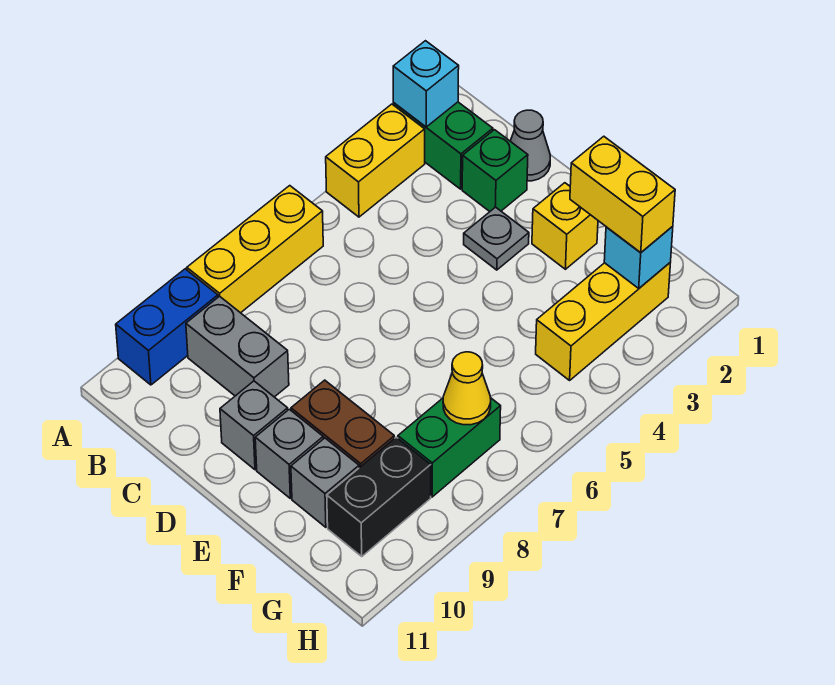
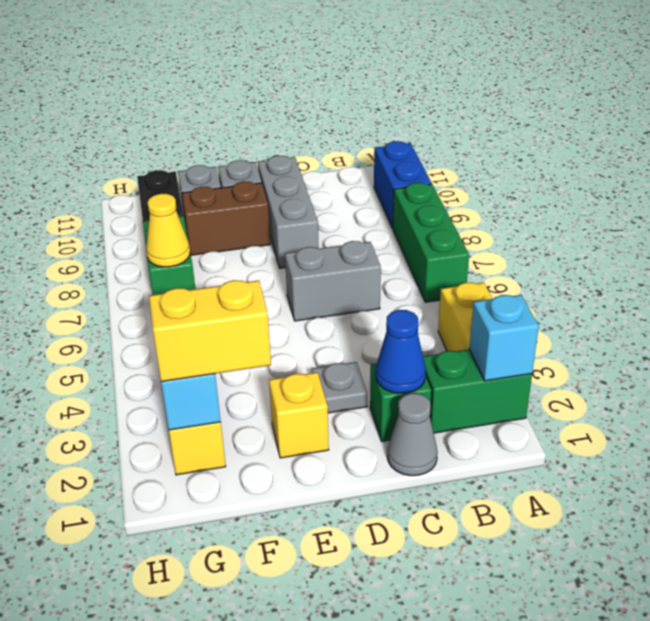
yellow brick A6:A8 level 1 -> green brick A6:A8 level 1
grey brick B9:C9 level 1 -> grey brick C6:D6 level 1
none -> blue cone C2 level 2
grey brick D10 level 1 -> grey brick D8:D10 level 1

